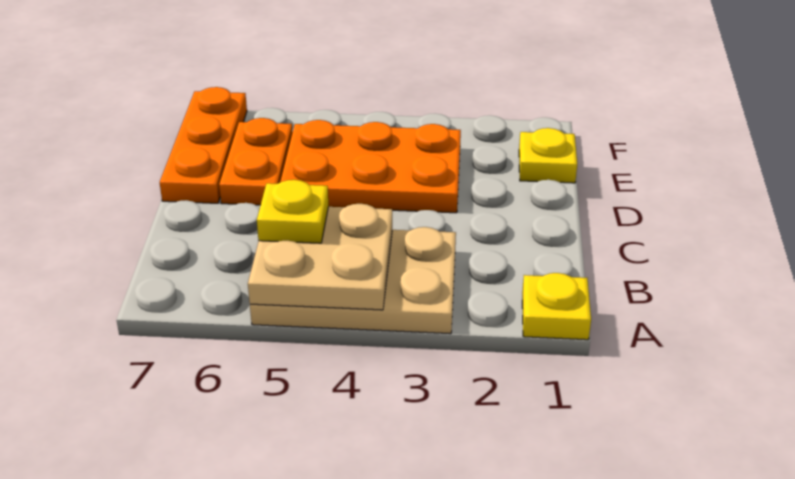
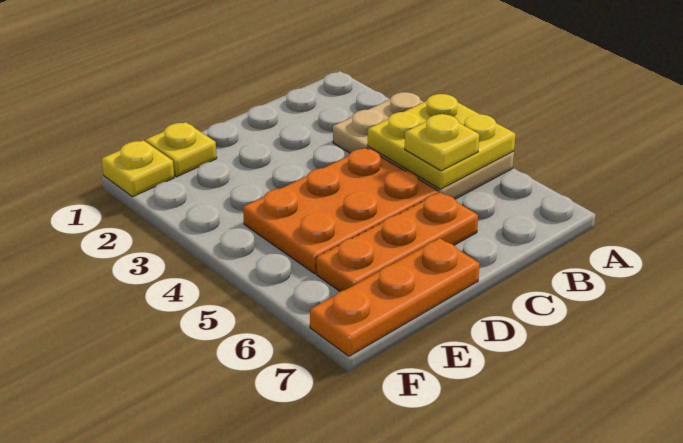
yellow plate A1 level 1 -> yellow plate F1 level 1
tan plate A4:B5 level 2 -> yellow plate A4:B5 level 2
orange plate D3:E5 level 1 -> orange plate C4:E5 level 1
orange plate D6:E6 level 1 -> orange plate C6:E6 level 1

